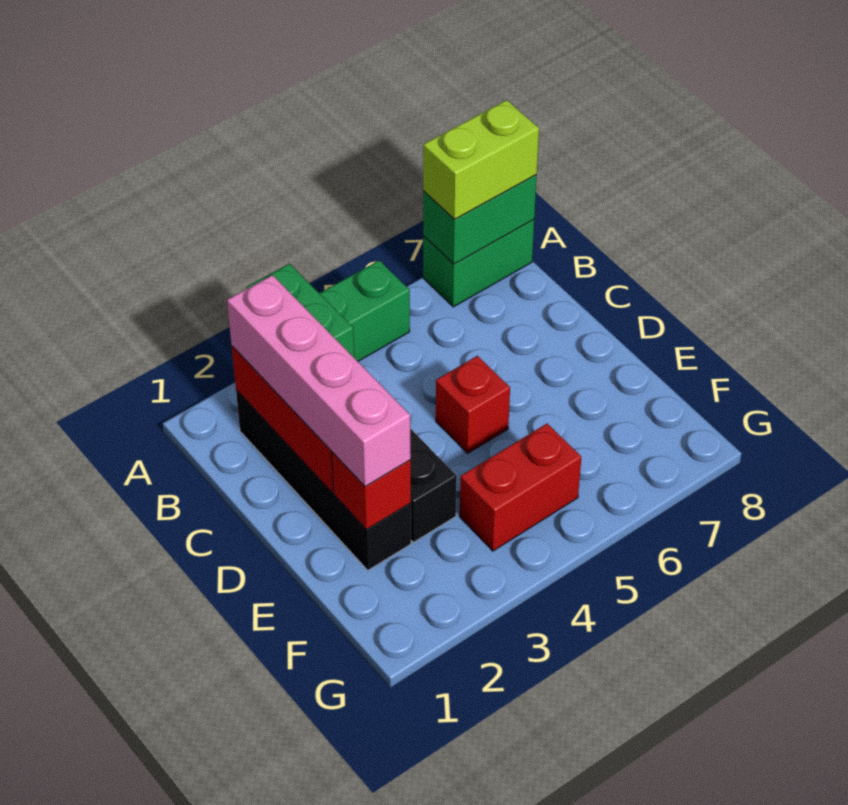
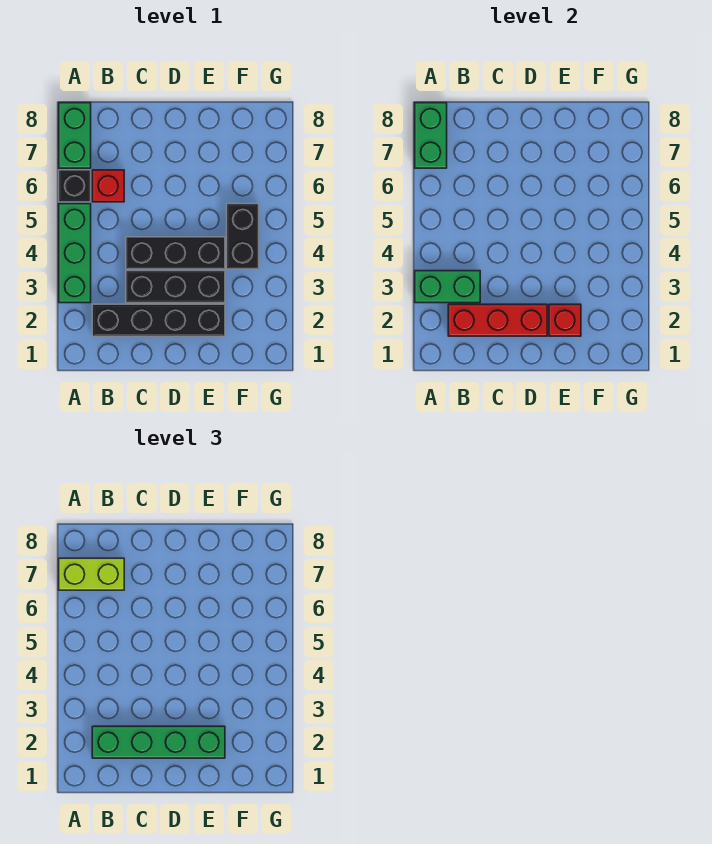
none -> black brick A6 level 1
lime brick A7:A8 level 3 -> lime brick A7:B7 level 3
pink brick B2:E2 level 3 -> green brick B2:E2 level 3
none -> black brick C4:E4 level 1
red brick D5 level 1 -> red brick B6 level 1
red brick F4:F5 level 1 -> black brick F4:F5 level 1

